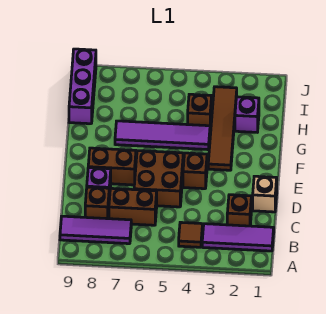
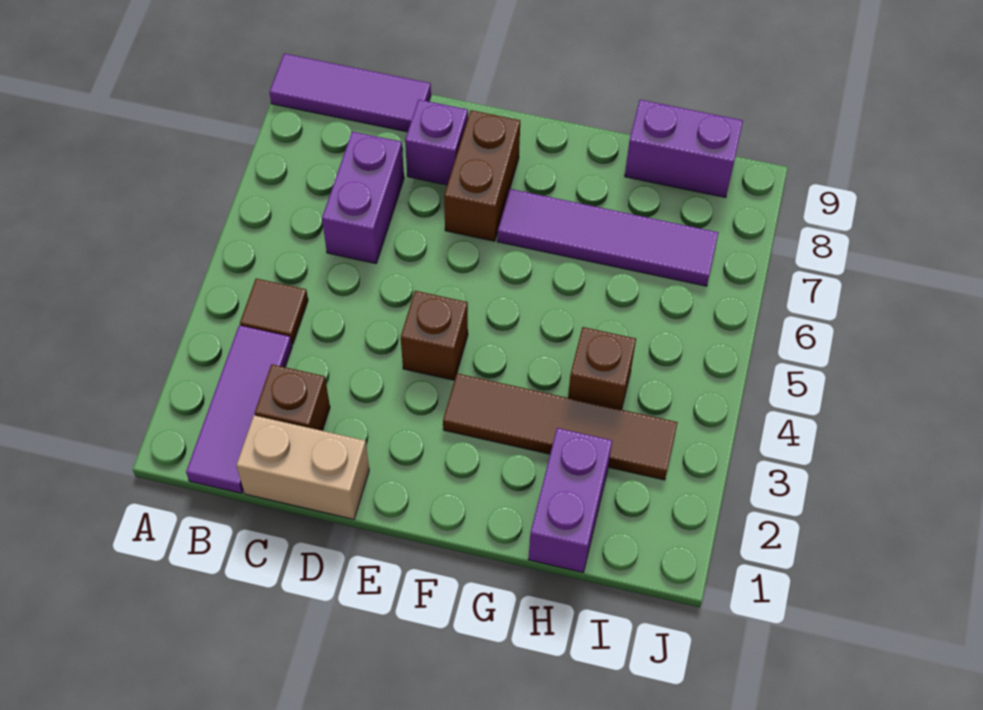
purple tile B7:B9 level 1 -> purple tile A9:C9 level 1
brown brick C6:C7 level 1 -> purple brick C6:C7 level 1
brown brick C8 level 1 -> none
tan brick D1 level 1 -> tan brick C1:D1 level 1
brown brick D5:E6 level 1 -> none
purple tile G4:G7 level 1 -> purple tile F7:I7 level 1
purple brick H2 level 1 -> purple brick H1:H2 level 1
purple brick H9:J9 level 1 -> purple brick H9:I9 level 1

